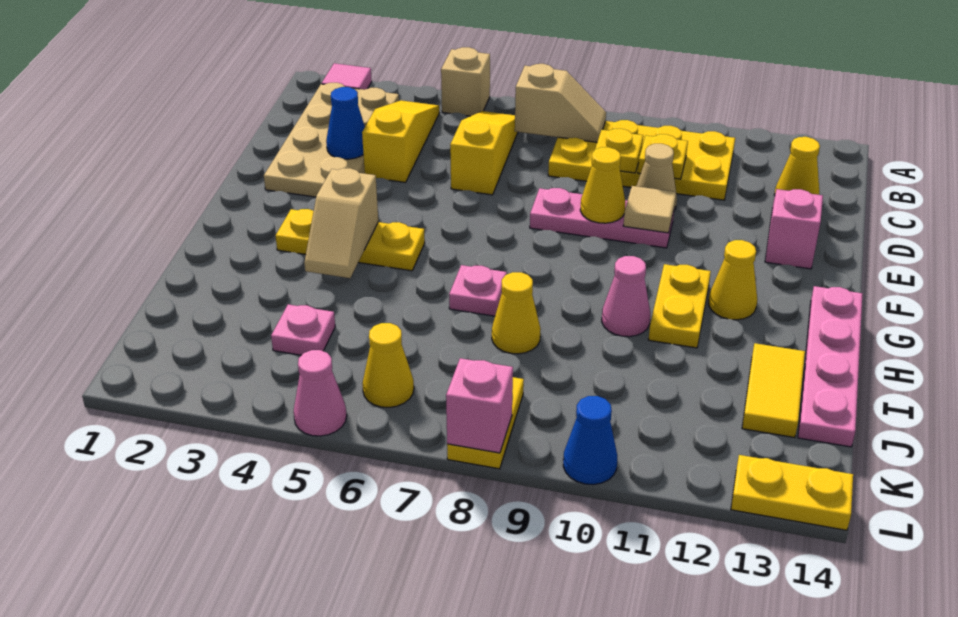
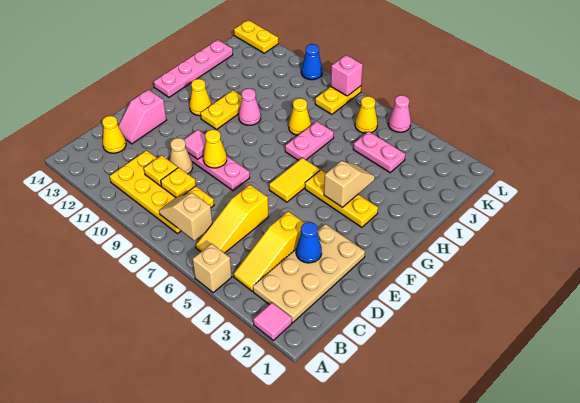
tan tile E10 level 2 -> pink tile E10 level 2
pink plate H7 level 1 -> pink plate H7:I7 level 1
yellow tile I13:J13 level 1 -> yellow tile F6:G6 level 1
pink plate J4 level 1 -> pink plate J4:J5 level 1

